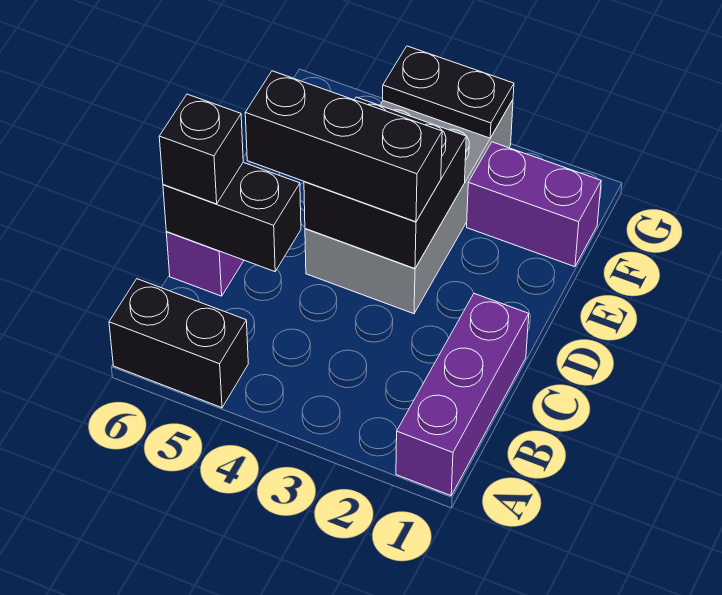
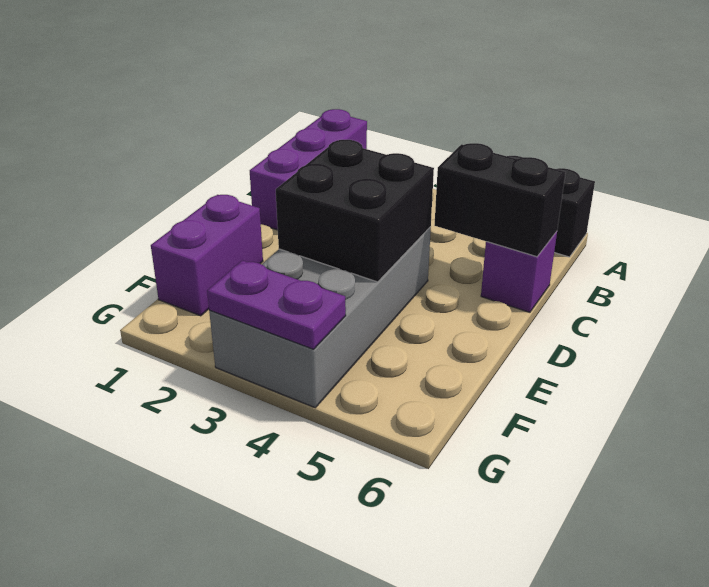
black brick C6 level 3 -> none
black brick D3:D5 level 3 -> none
purple brick F1:F2 level 1 -> purple brick E1:F1 level 1
black plate G3:G4 level 2 -> purple plate G3:G4 level 2

